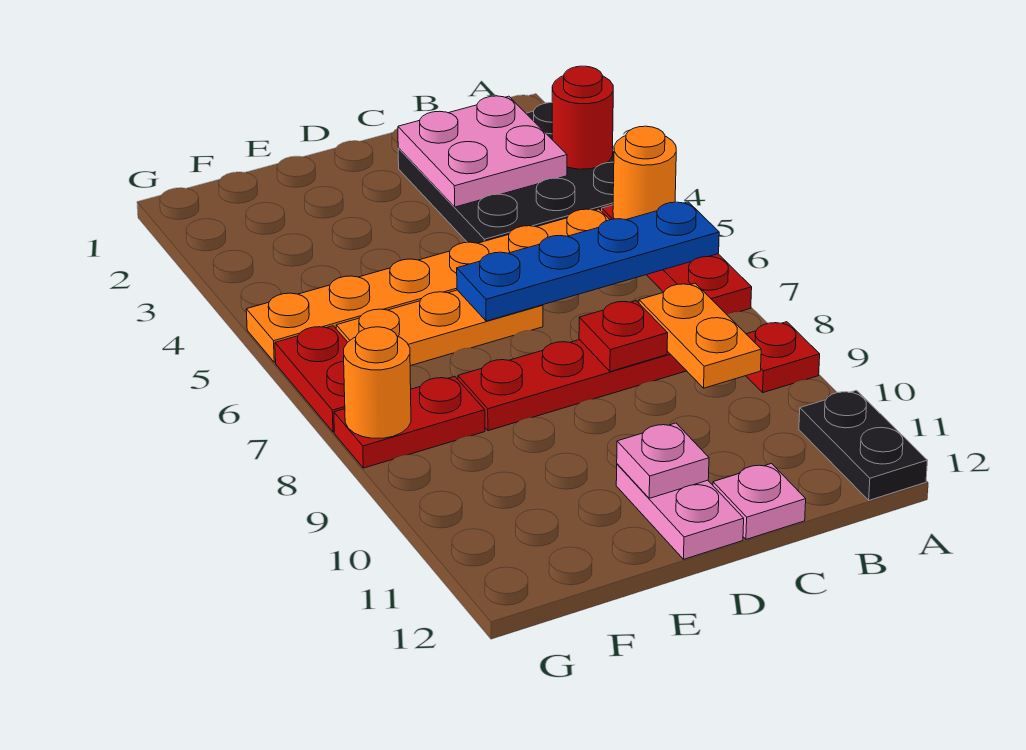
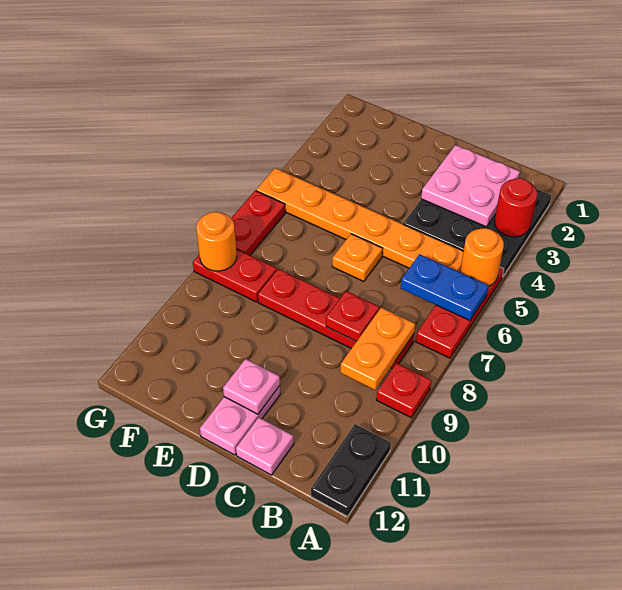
blue plate A6:D6 level 2 -> blue plate A6:B6 level 2
orange plate D6:F6 level 1 -> orange plate D6 level 1

